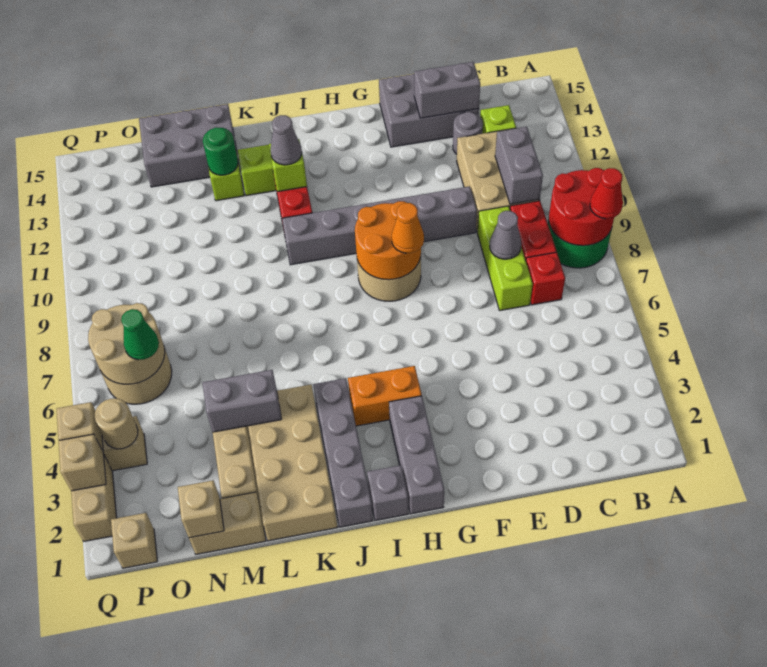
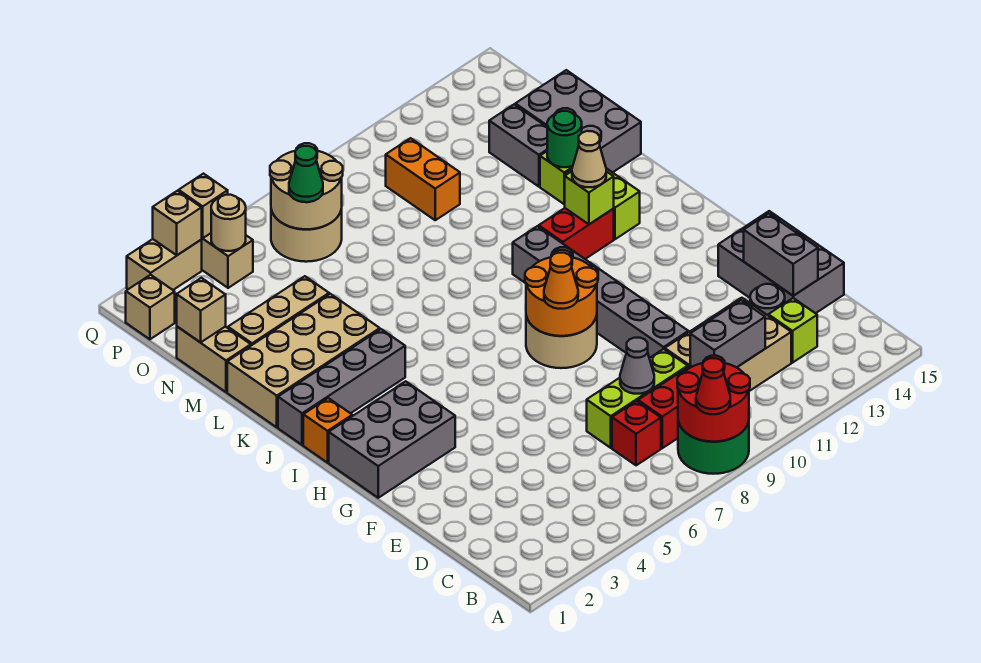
grey brick H1:H3 level 1 -> grey brick G1:H3 level 1
orange brick H4:I4 level 1 -> orange brick N10:O10 level 1
grey brick I1 level 1 -> orange brick I1 level 1
grey cone J12 level 3 -> tan cone J12 level 3
grey brick L4:M4 level 2 -> grey brick M13:N13 level 1

